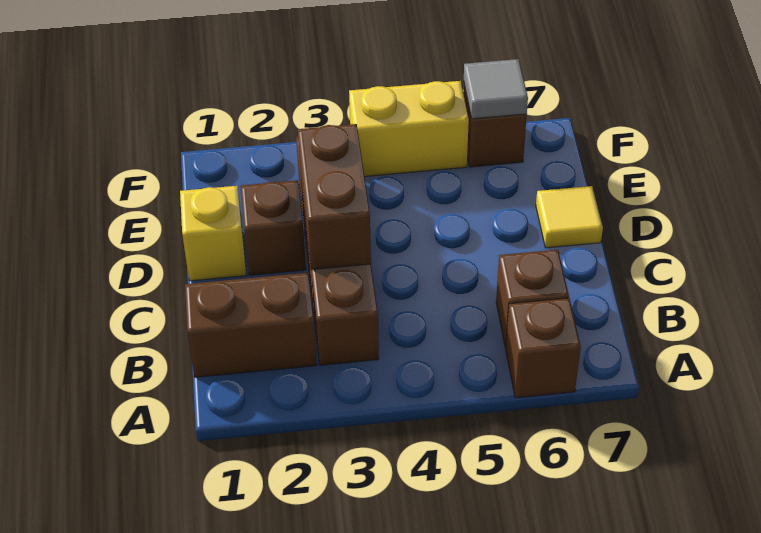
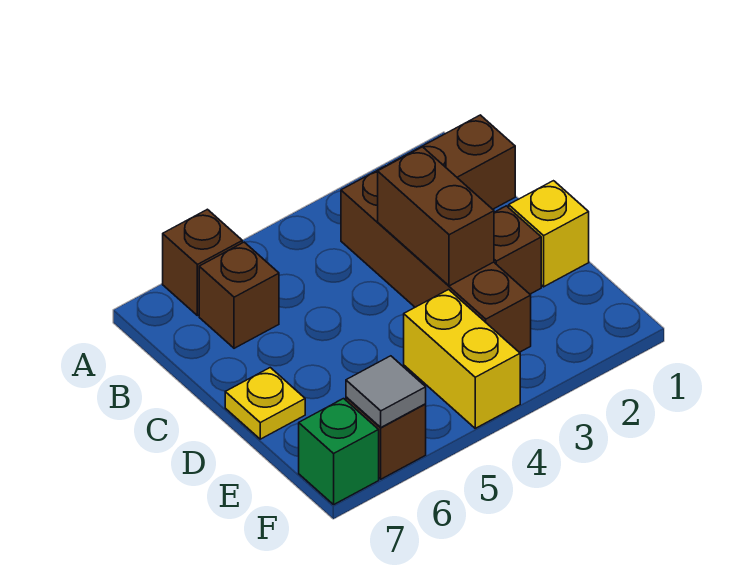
yellow tile D7 level 1 -> yellow plate D7 level 1
yellow brick F4:F5 level 1 -> yellow brick E4:F4 level 1
none -> green brick F7 level 1

